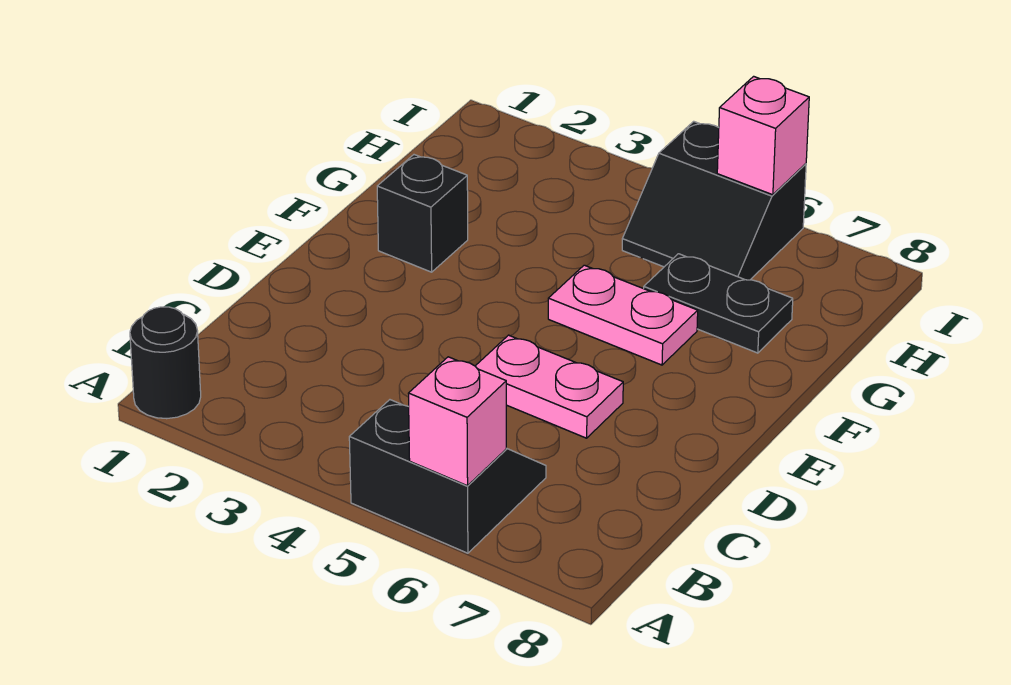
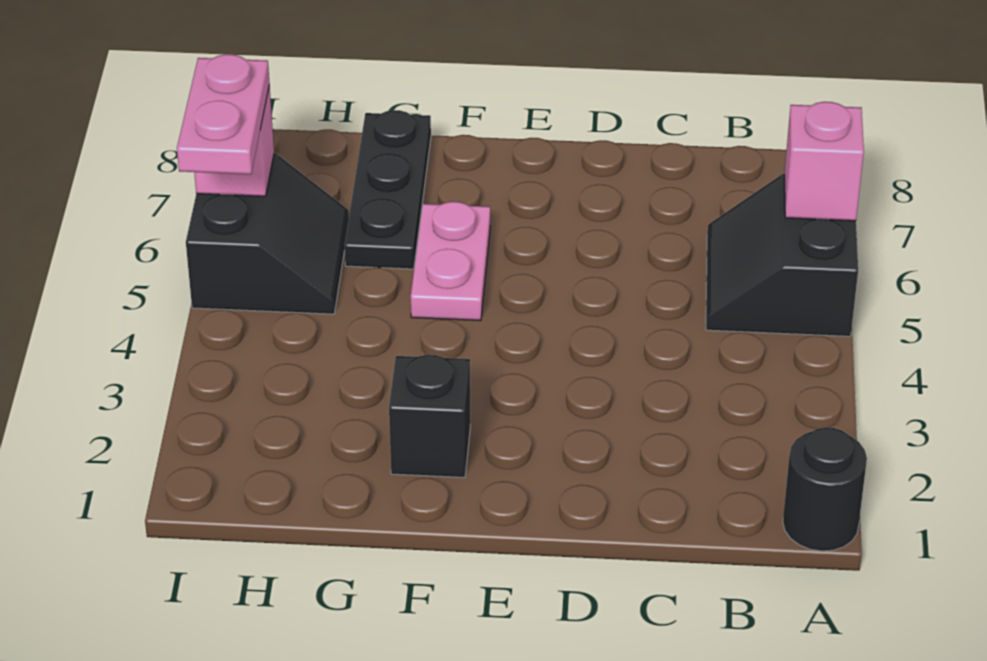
pink plate D5:D6 level 1 -> pink plate I5:I6 level 3
black plate G6:G7 level 1 -> black plate G6:G8 level 1

